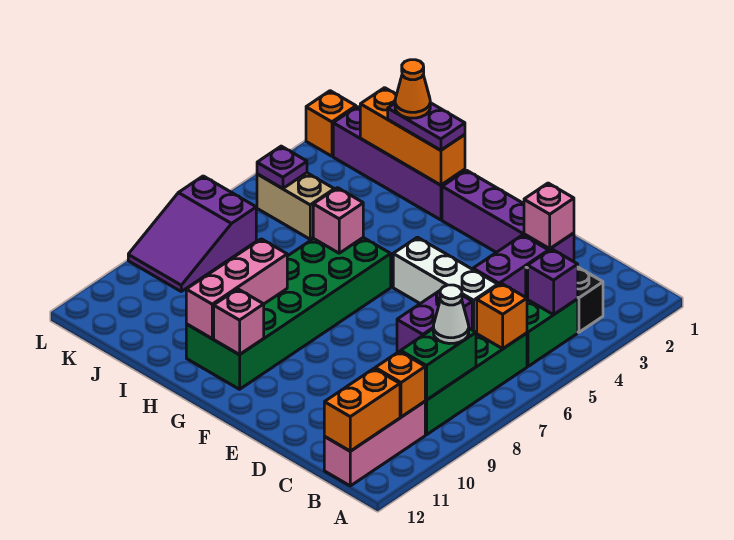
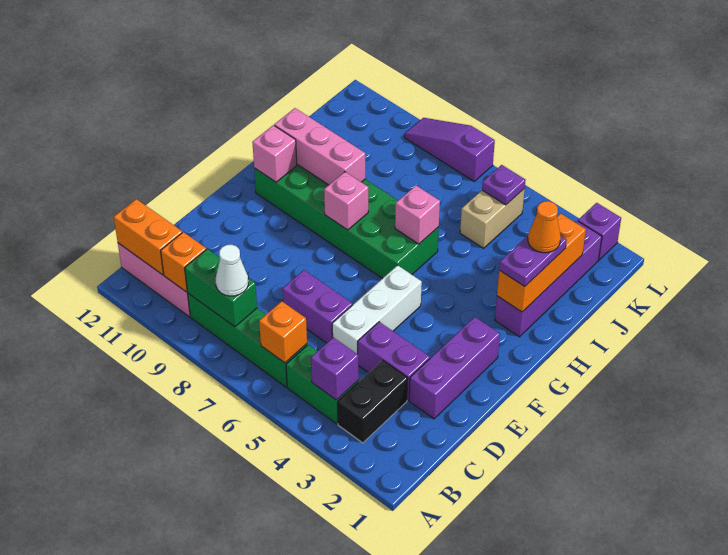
purple brick D2:G2 level 1 -> purple brick D2:F2 level 1
pink brick D2 level 2 -> pink brick G8 level 2
purple slope K7:L9 level 1 top 7 -> purple slope L7:L9 level 1 top 7
orange brick L2 level 1 -> purple brick L2 level 1

